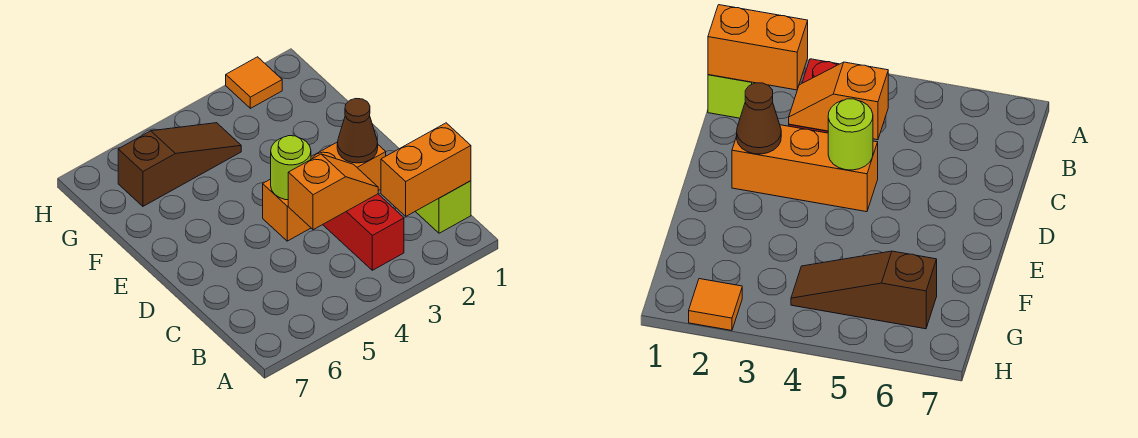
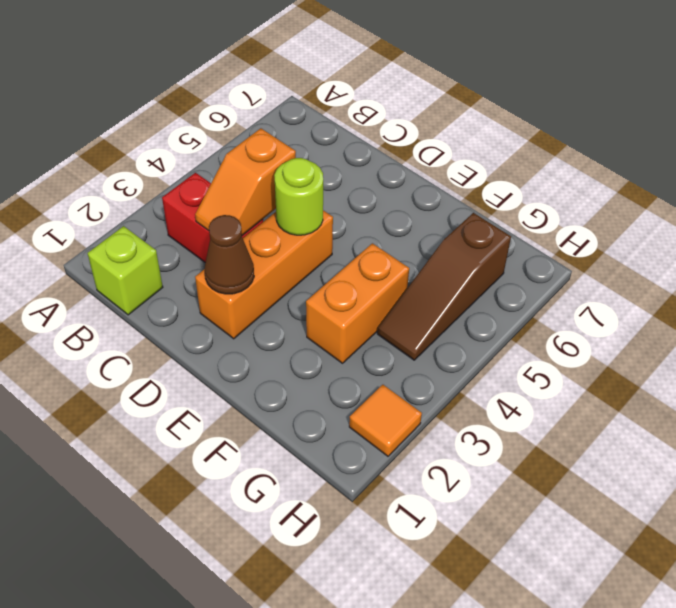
orange brick B1:B2 level 2 -> orange brick F3:F4 level 1

